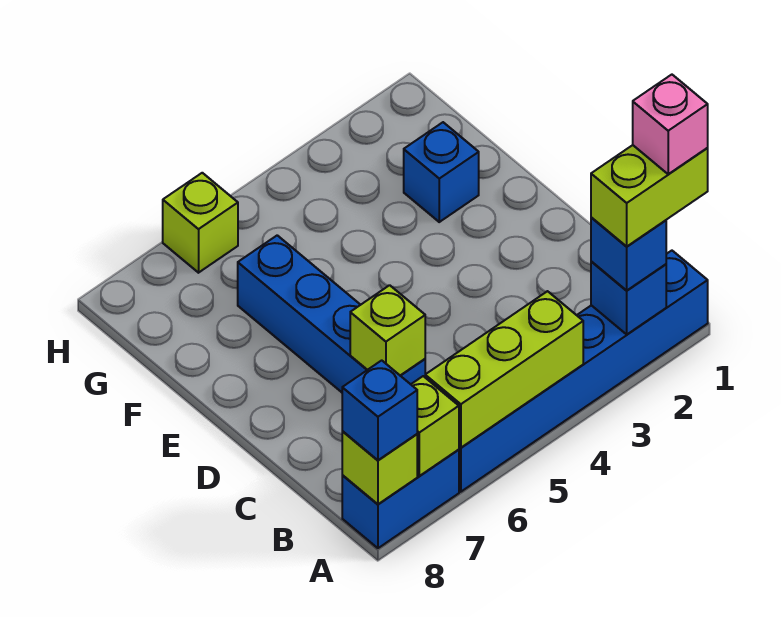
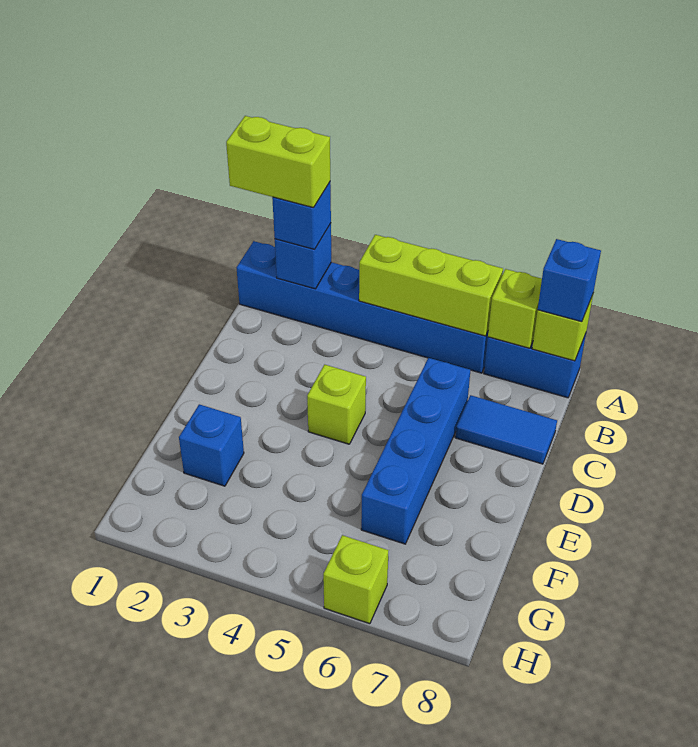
pink brick A1 level 5 -> none
lime brick C6 level 2 -> lime brick D4 level 1
none -> blue tile C7:C8 level 1

